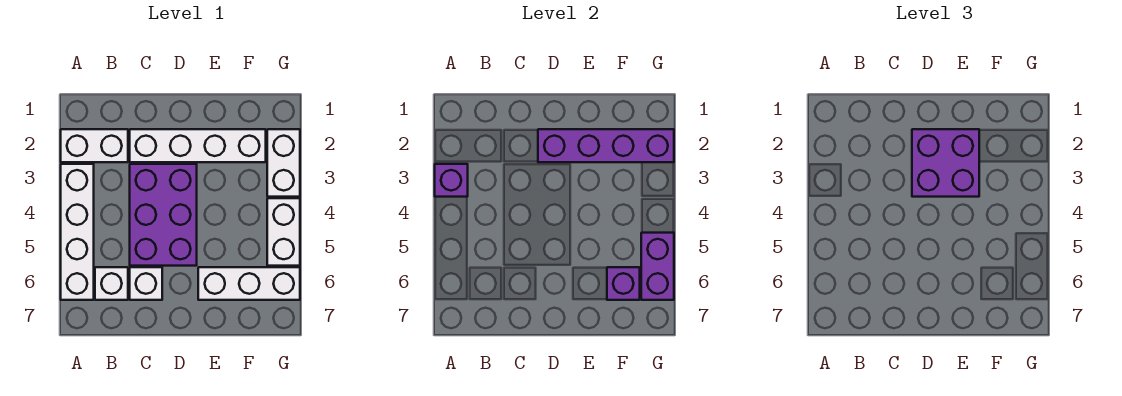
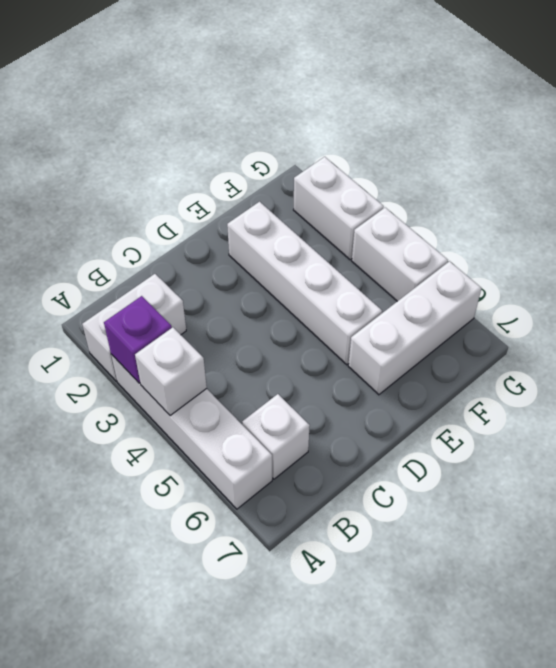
white brick C2:F2 level 1 -> white brick E2:E5 level 1
purple brick C3:D5 level 1 -> none
white brick C6 level 1 -> white brick A4 level 2
purple brick D2:G2 level 2 -> none
purple brick D2:E3 level 3 -> none
purple brick F6 level 2 -> none
purple brick G5:G6 level 2 -> none

